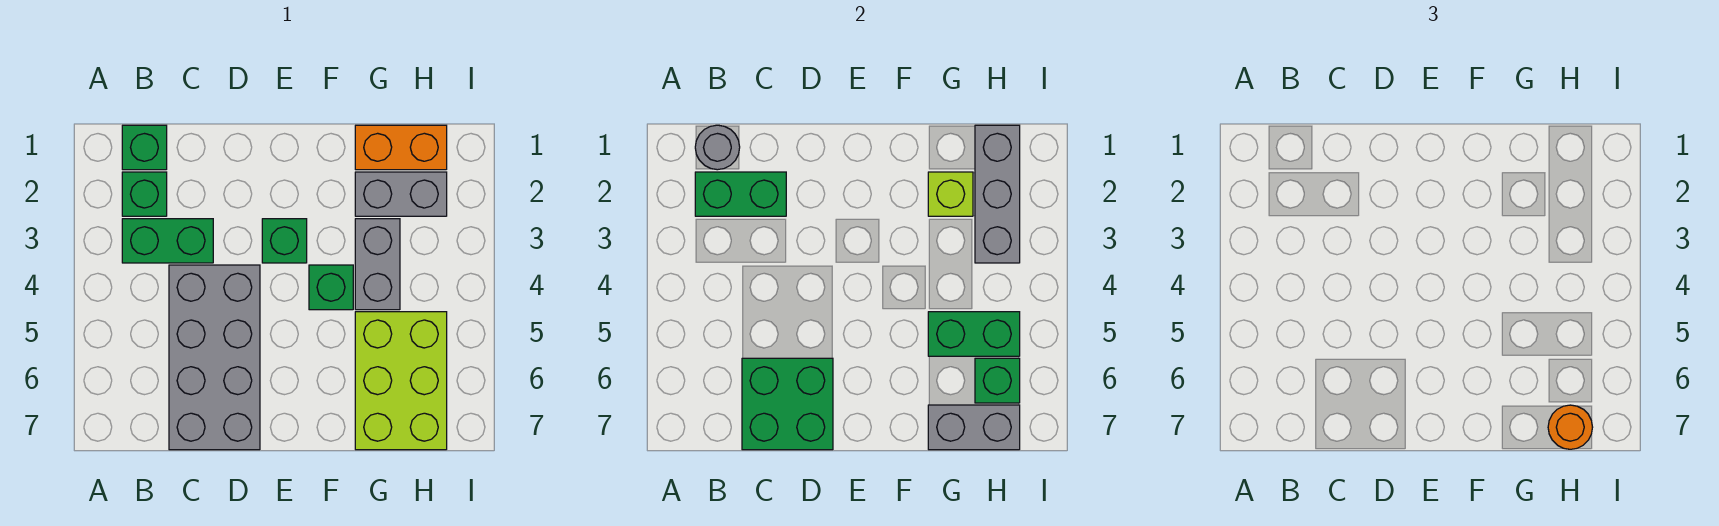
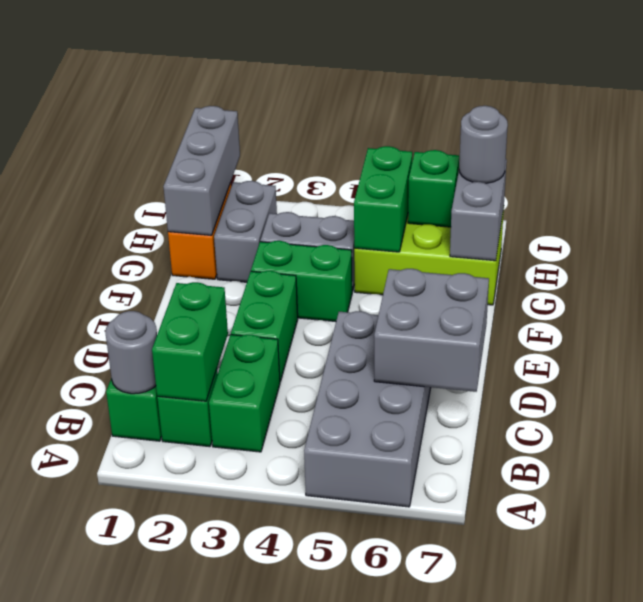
grey brick C4:D7 level 1 -> grey brick A5:D6 level 1
green brick C6:D7 level 2 -> grey brick C6:D7 level 2
green brick E3 level 1 -> green brick D3:E3 level 1
green brick F4 level 1 -> green brick F3:F4 level 1
lime brick G2 level 2 -> none
grey brick H1:H3 level 2 -> grey brick G1:I1 level 2
orange round brick H7 level 3 -> grey round brick H7 level 3

